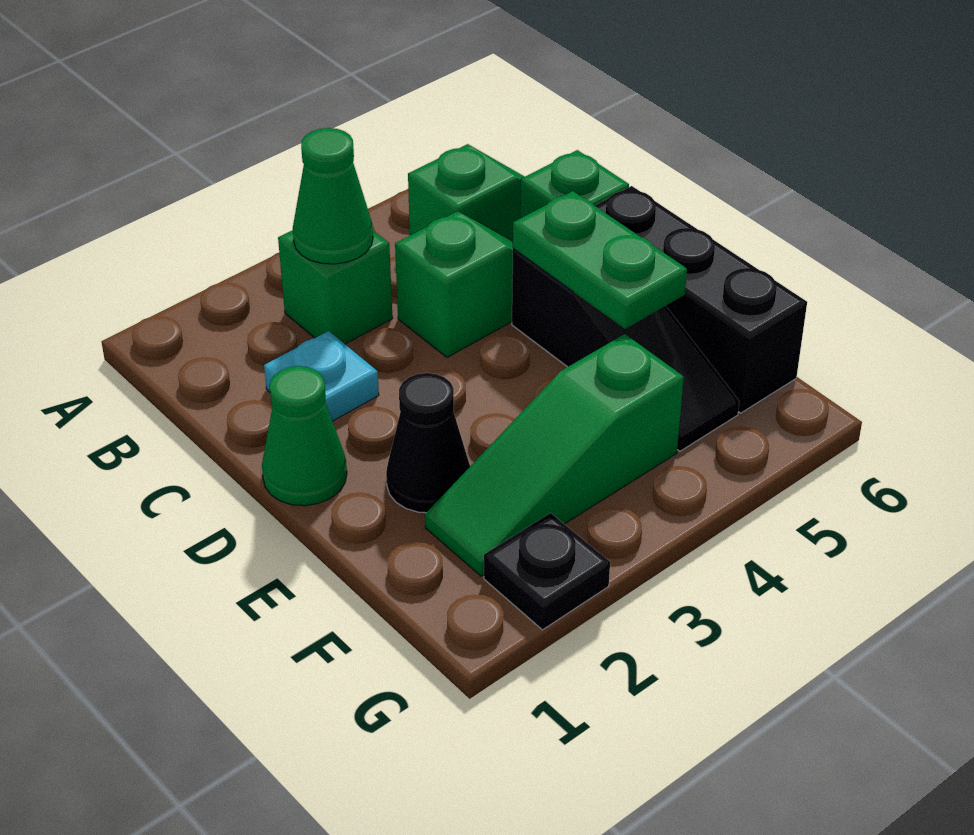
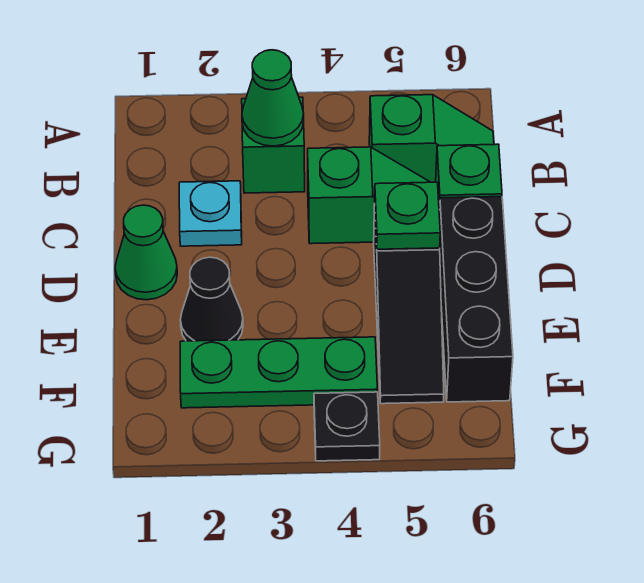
green plate D5:E5 level 2 -> green plate D5 level 2
green slope F2:F4 level 1 top 4 -> green plate F2:F4 level 1
black plate G2 level 1 -> black plate G4 level 1

